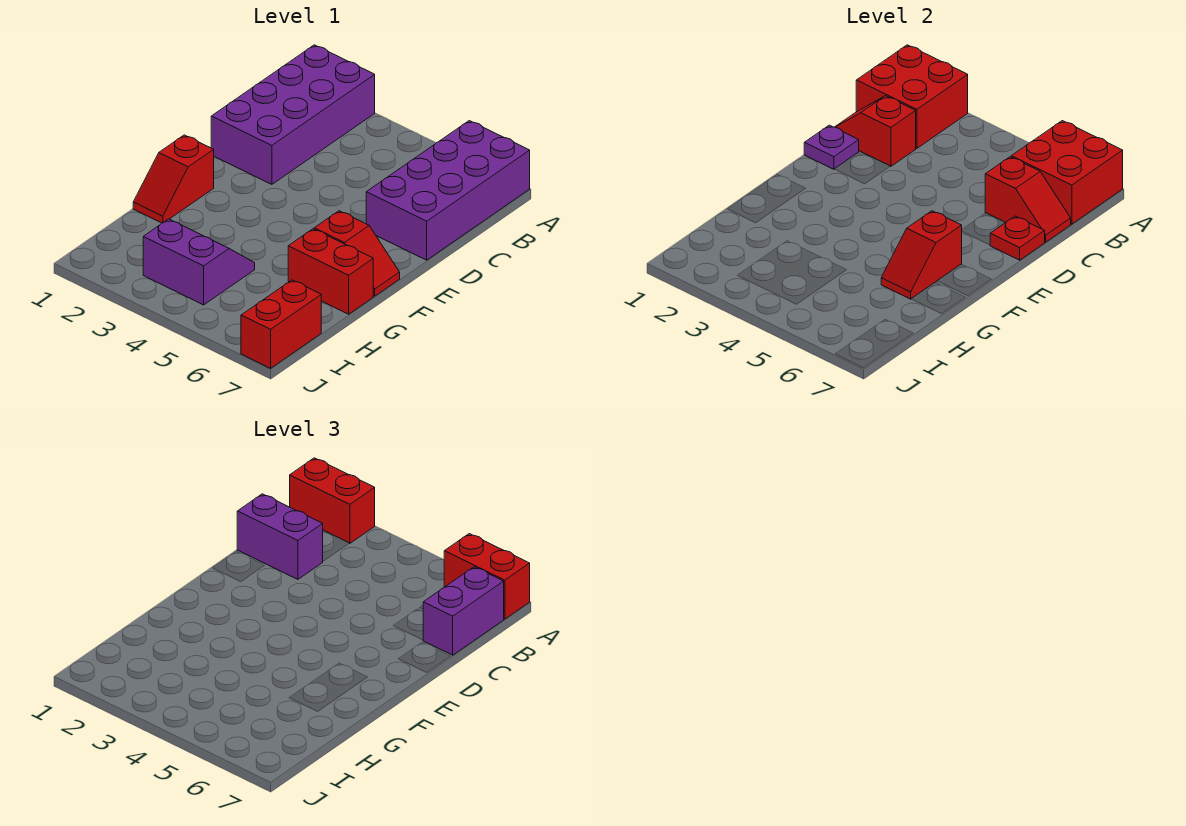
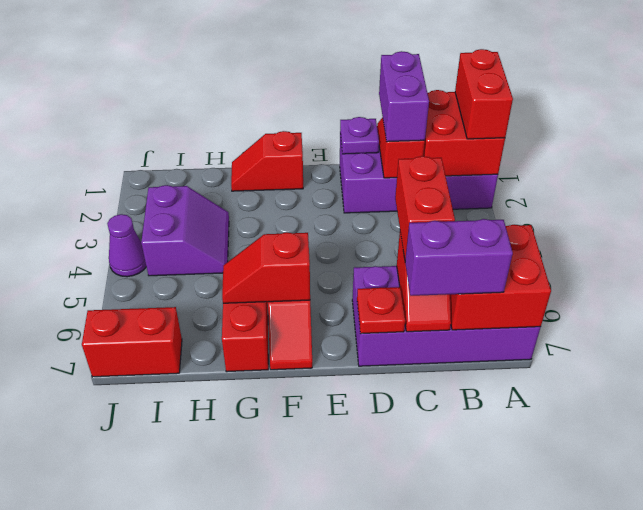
red brick A6:A7 level 3 -> red brick C5:C6 level 3
none -> purple cone J4 level 1

